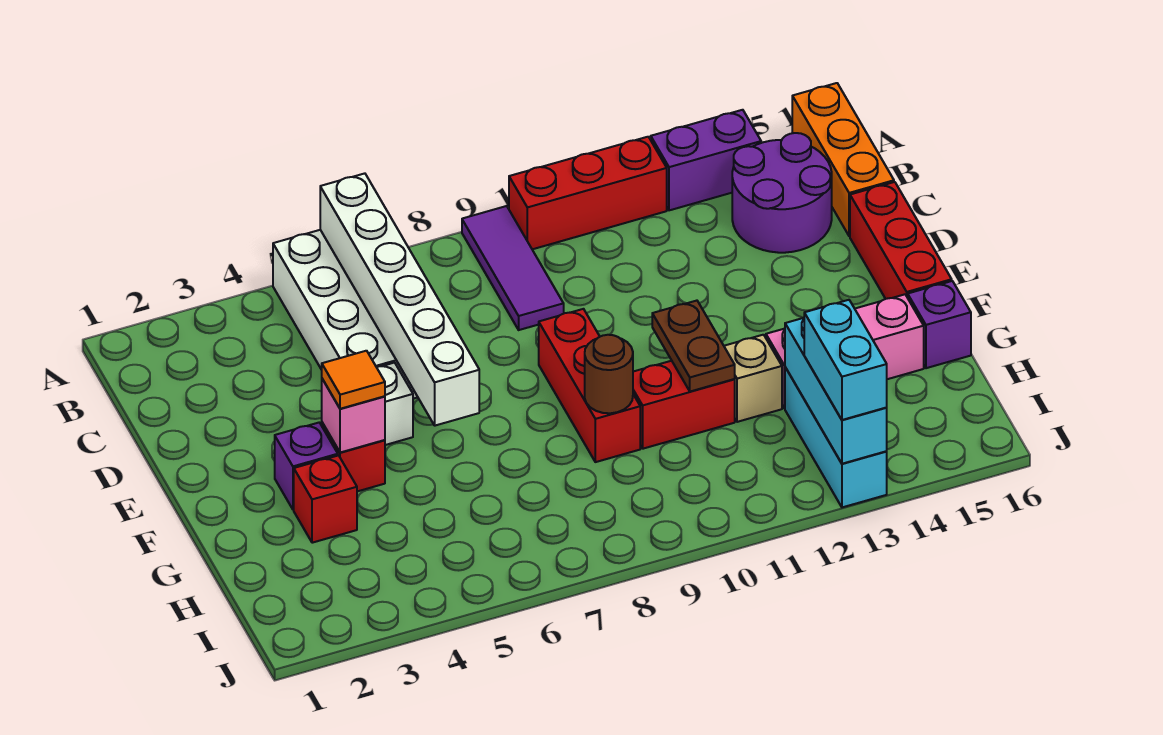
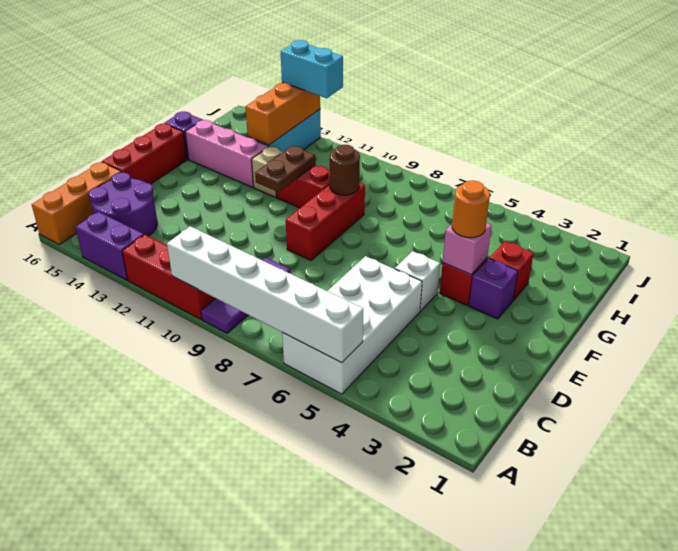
white brick A6:F6 level 2 -> white brick A5:A10 level 2
orange tile F4 level 3 -> orange round brick F4 level 3
cyan brick H13:J13 level 2 -> orange brick H13:J13 level 2
cyan brick I13:J13 level 3 -> cyan brick J12:J13 level 3

